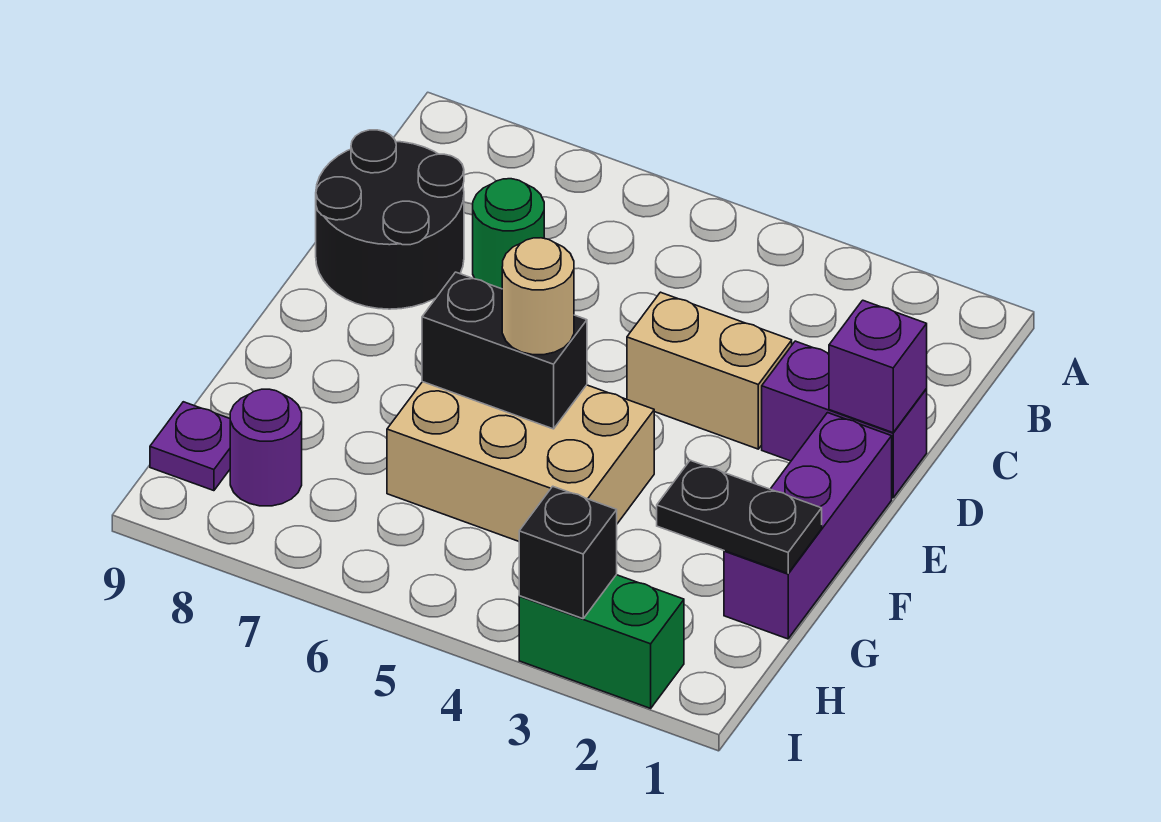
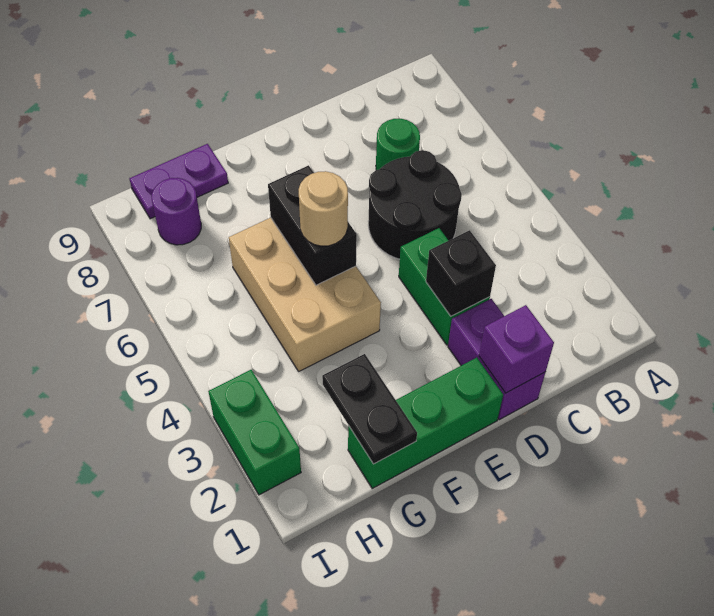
black round brick C8:D9 level 1 -> black round brick C5:D6 level 1
tan brick D3:D4 level 1 -> green brick D3:D4 level 1
purple brick E1:G1 level 1 -> green brick E1:G1 level 1
purple plate H9 level 1 -> purple plate G9:H9 level 1
black brick I3 level 2 -> black brick D3 level 2

